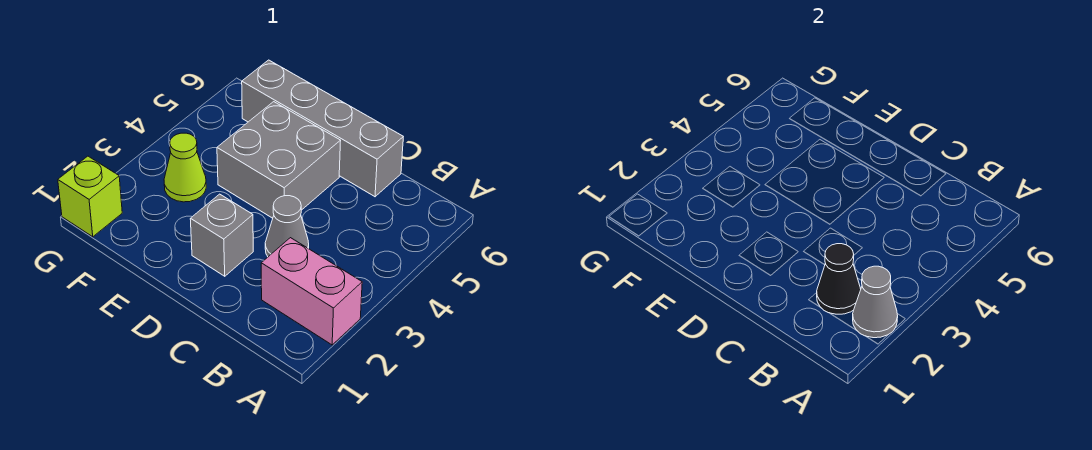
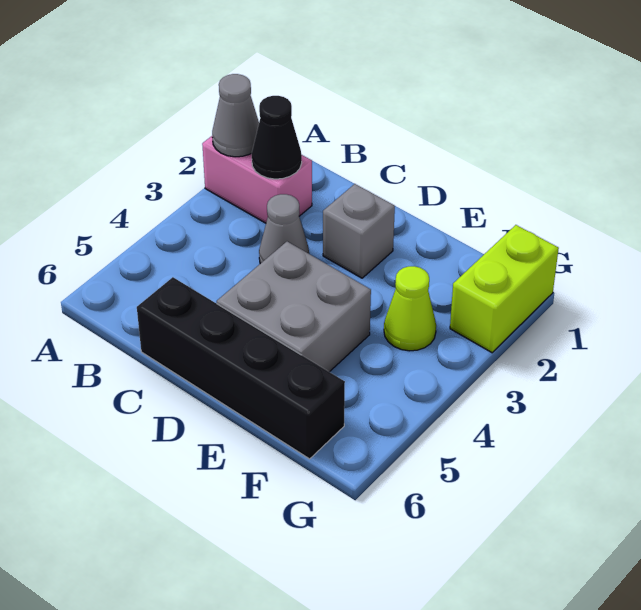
grey brick C6:F6 level 1 -> black brick C6:F6 level 1
lime brick G1 level 1 -> lime brick G1:G2 level 1

